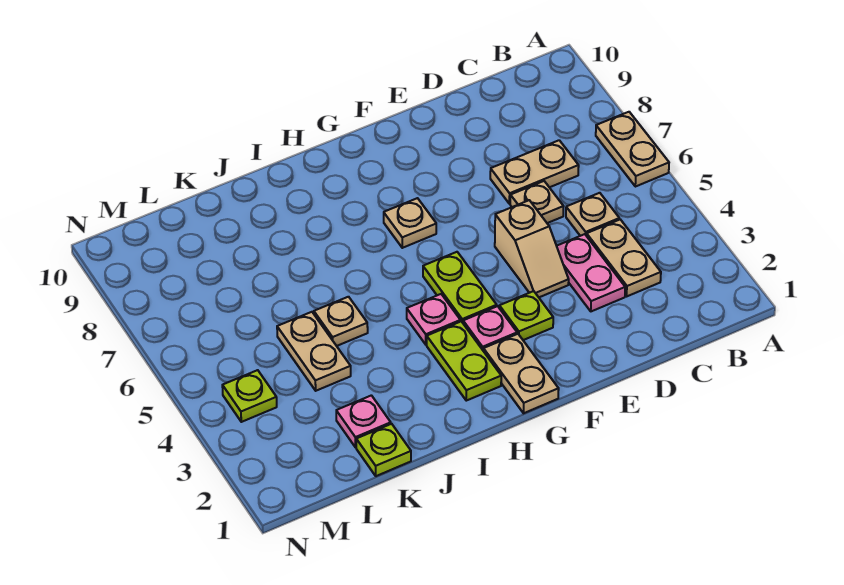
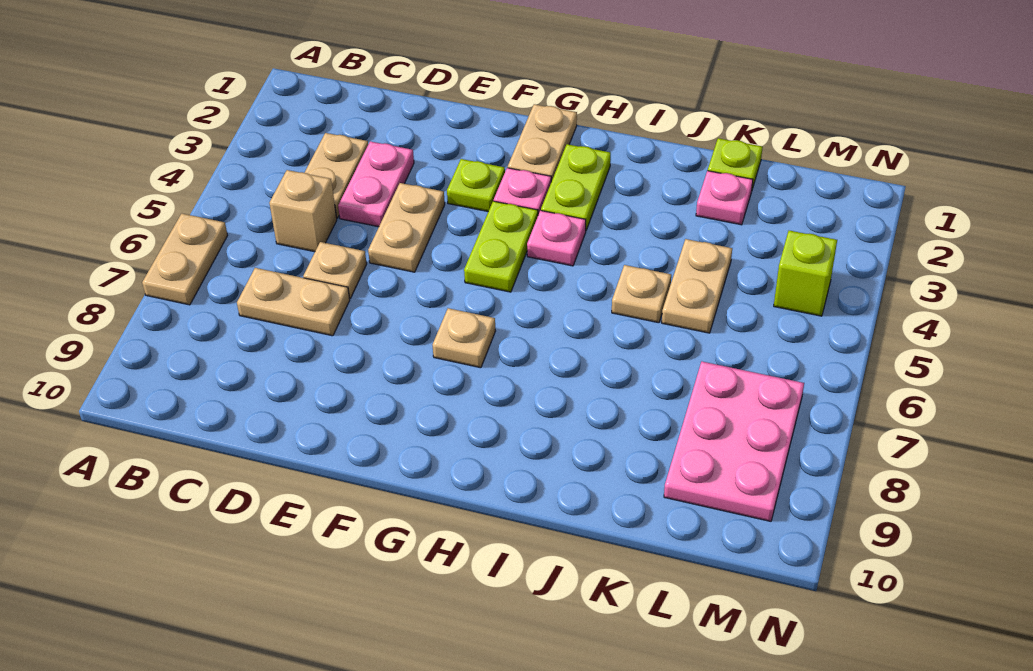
tan plate C5 level 1 -> tan brick C5 level 1
tan slope E4:E5 level 1 top 5 -> tan plate E4:E5 level 1
none -> pink plate L7:M9 level 1
lime plate M4 level 1 -> lime brick M4 level 1

